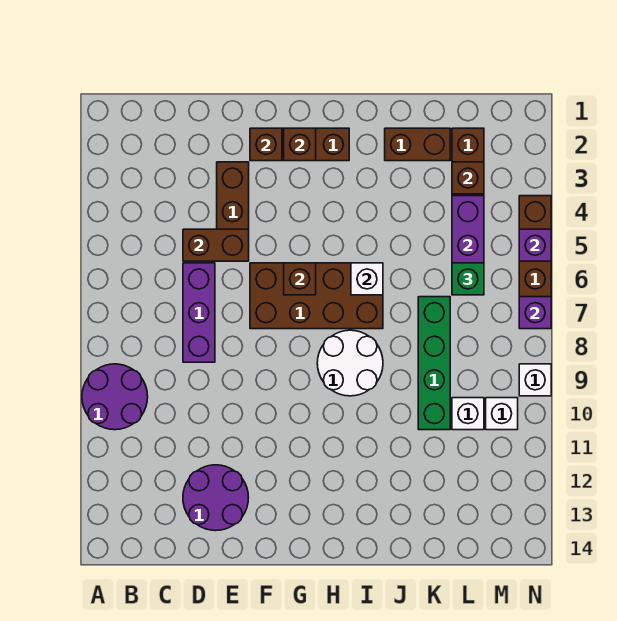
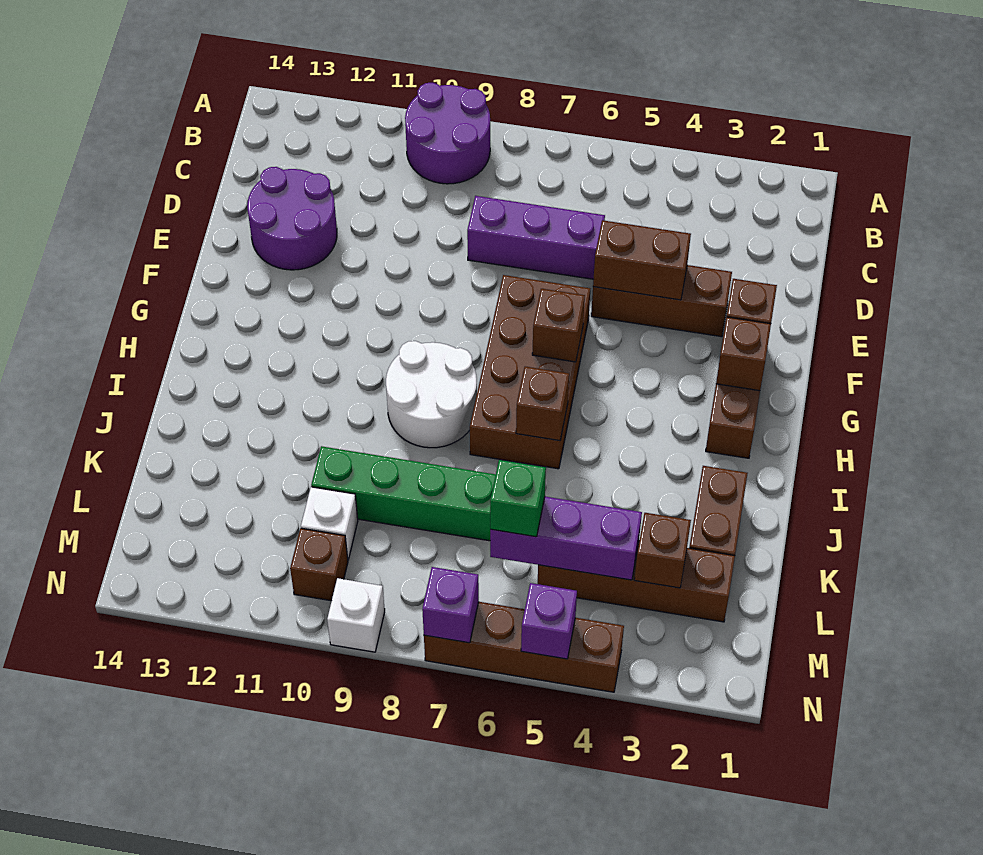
brown brick D5:E5 level 2 -> brown brick E4:E5 level 2
white brick I6 level 2 -> brown brick I6 level 2
white brick M10 level 1 -> brown brick M10 level 1

